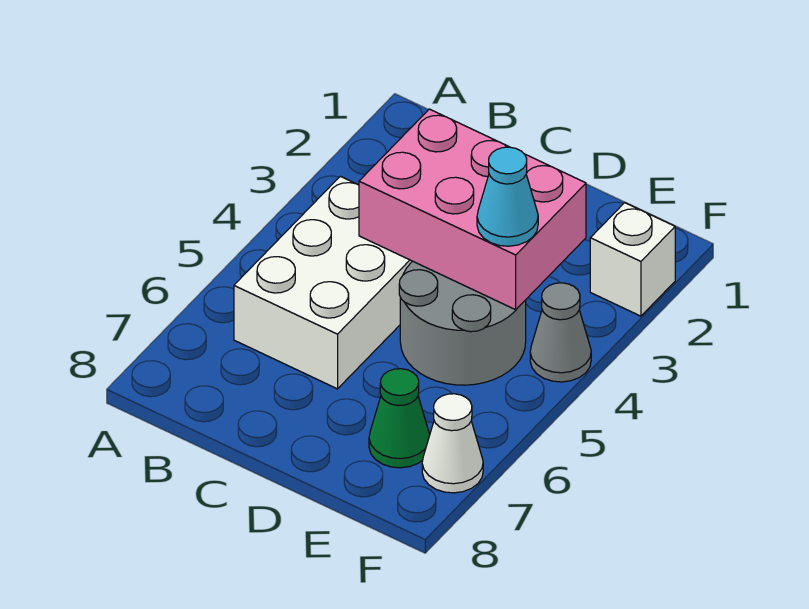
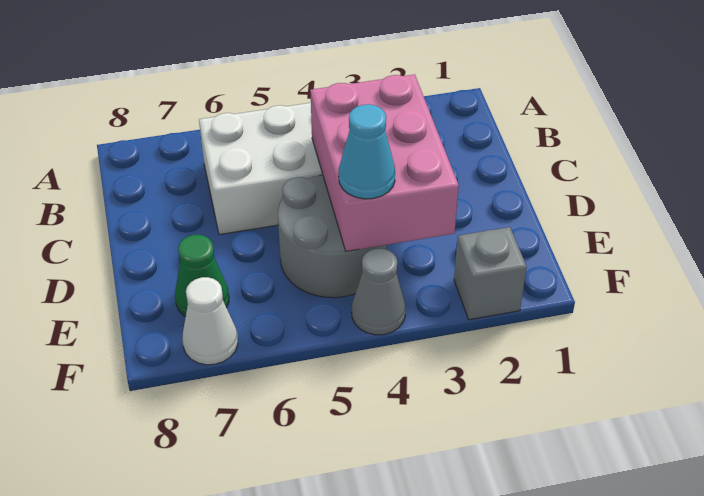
white brick F2 level 1 -> grey brick F2 level 1

